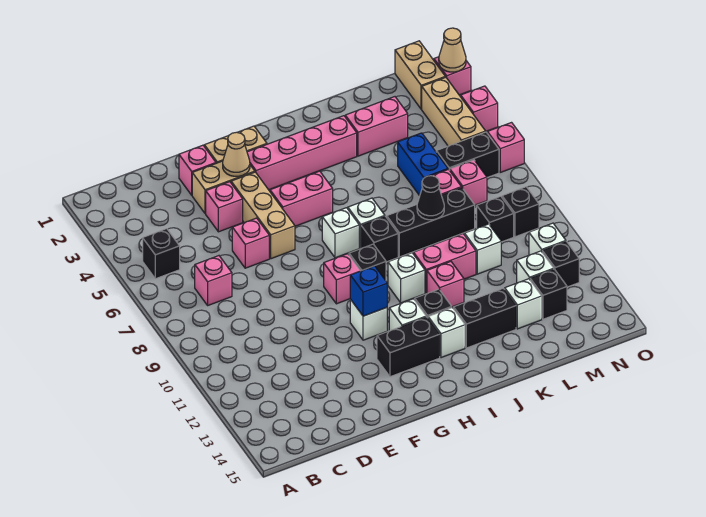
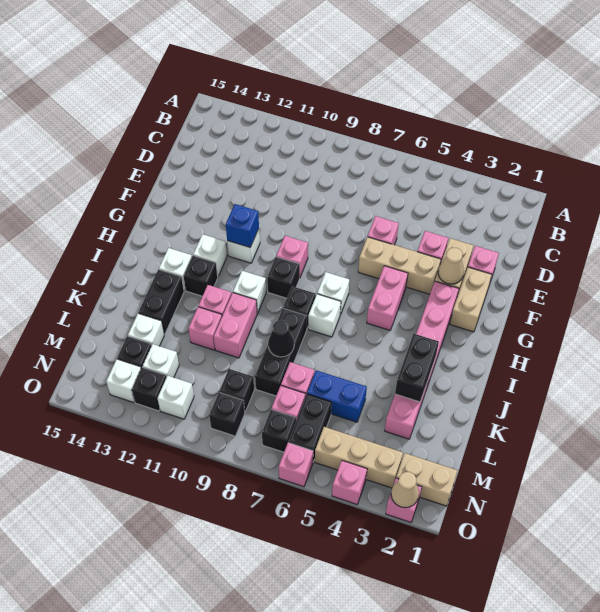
black brick B5 level 1 -> black brick N7 level 1
pink brick C7 level 1 -> pink brick K11 level 1
black brick G13:H13 level 1 -> black brick J3:K3 level 2
white brick L10 level 1 -> white brick N13 level 1

